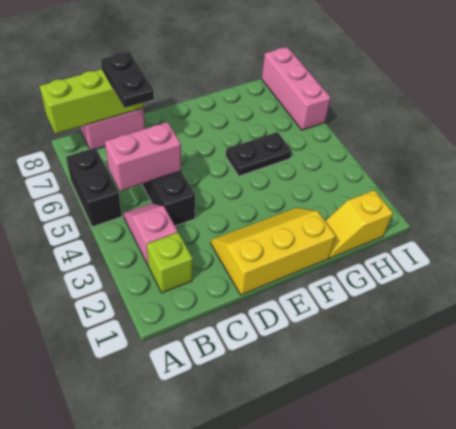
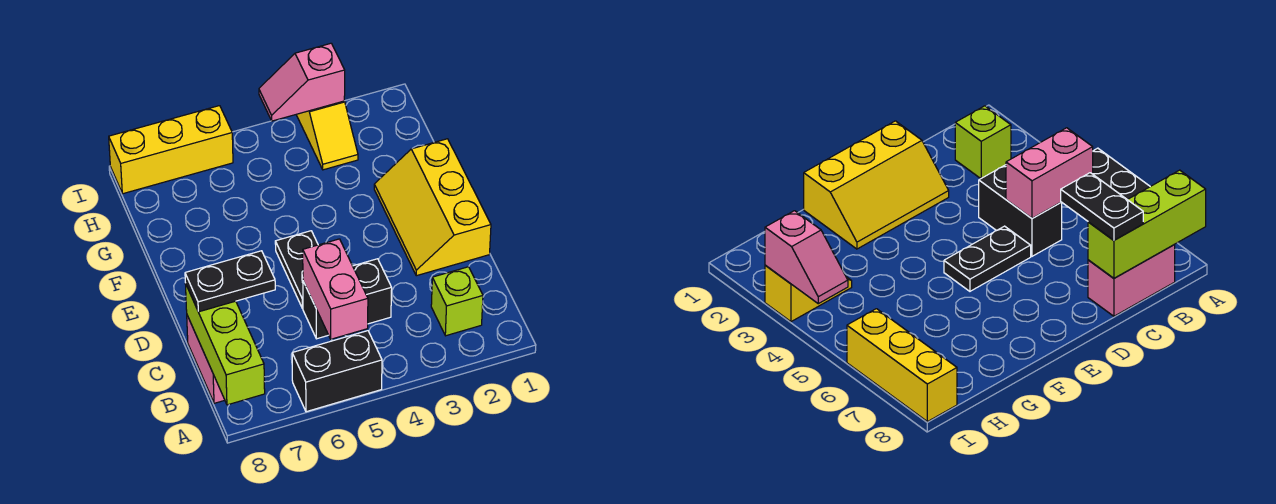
pink slope B3:B4 level 1 top 3 -> pink slope I3:I4 level 2 top 3
black plate F5:G5 level 1 -> black plate D5:E5 level 1
yellow slope G1:H1 level 1 top H -> yellow slope H3:I3 level 1 top I
pink brick I6:I8 level 1 -> yellow brick I6:I8 level 1

